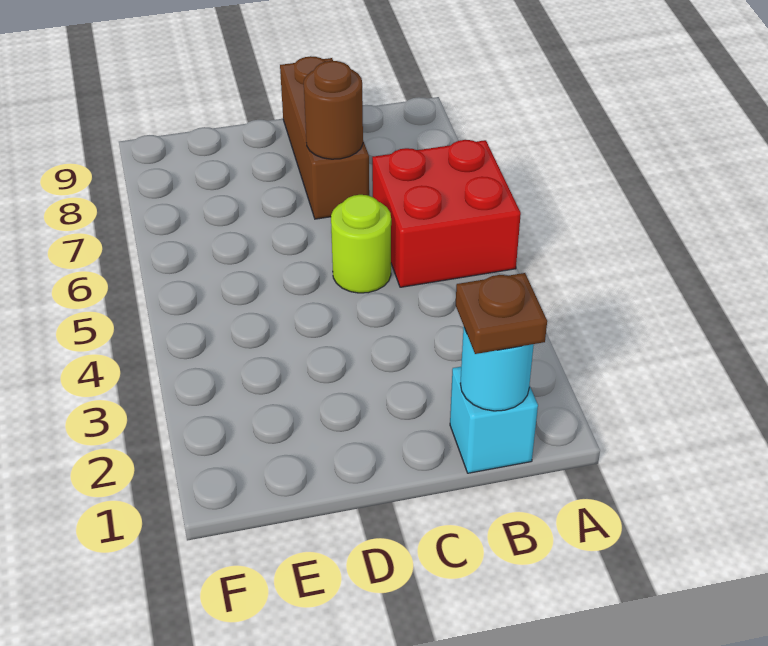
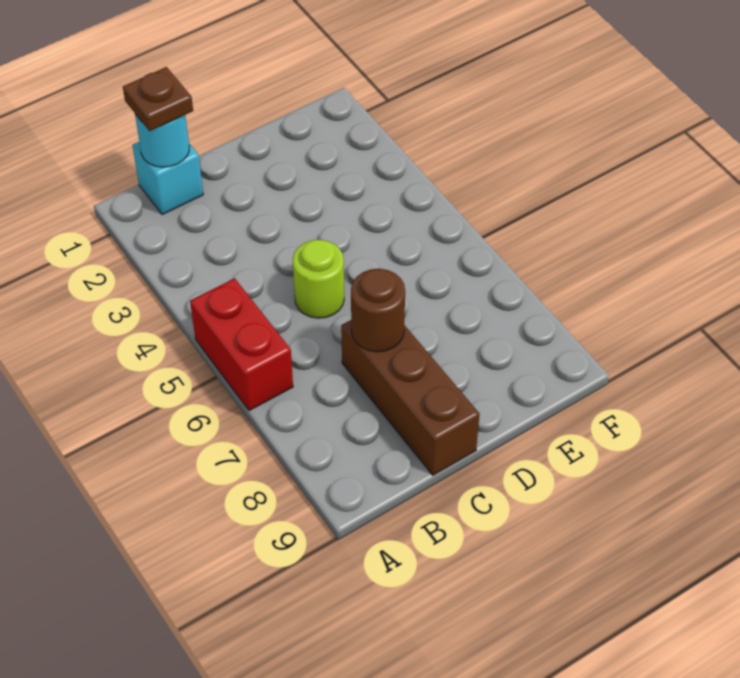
red brick A5:B6 level 1 -> red brick A5:A6 level 1

